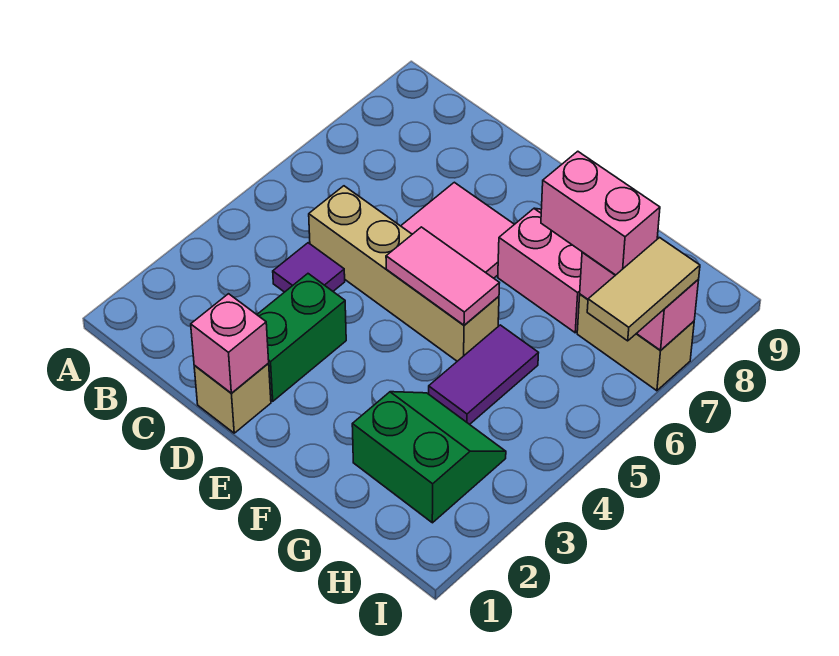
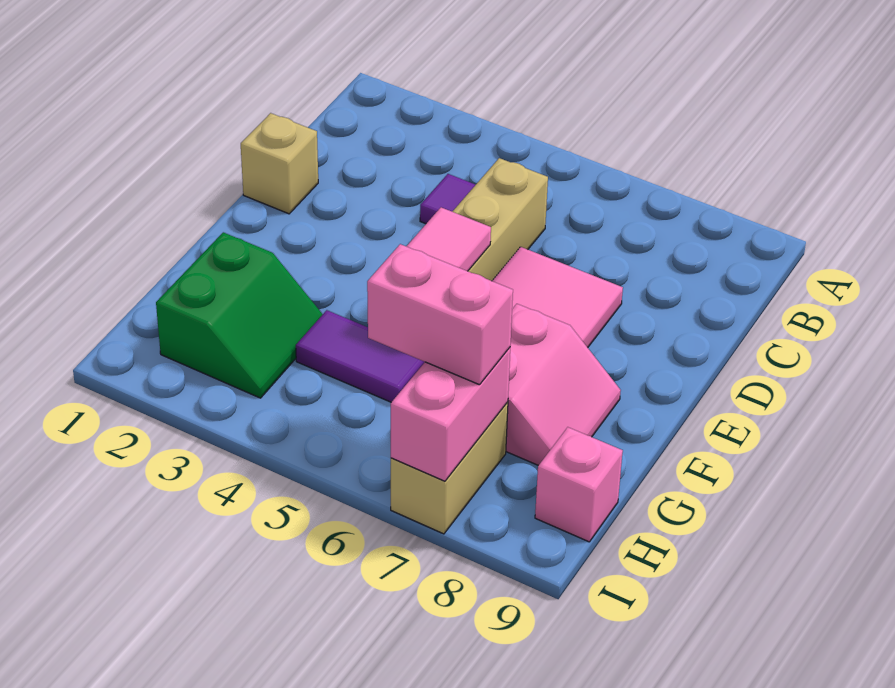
pink brick D1 level 2 -> pink brick H9 level 1
green brick D2:D3 level 1 -> none
pink brick G7:H7 level 3 -> pink brick H6:H7 level 3
tan tile I6:I7 level 3 -> none

